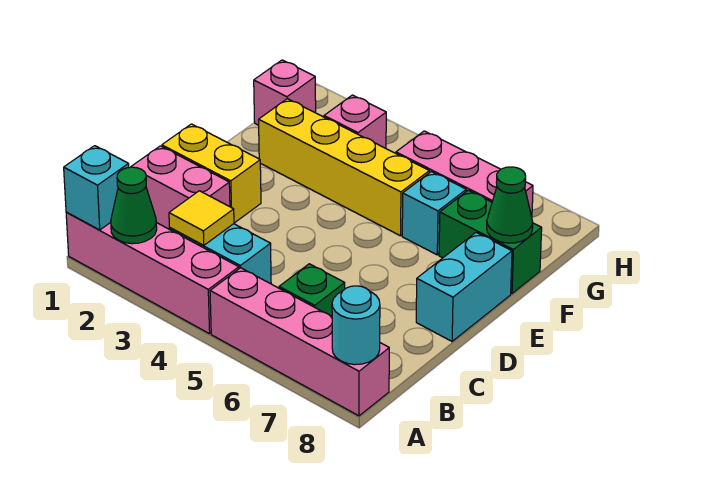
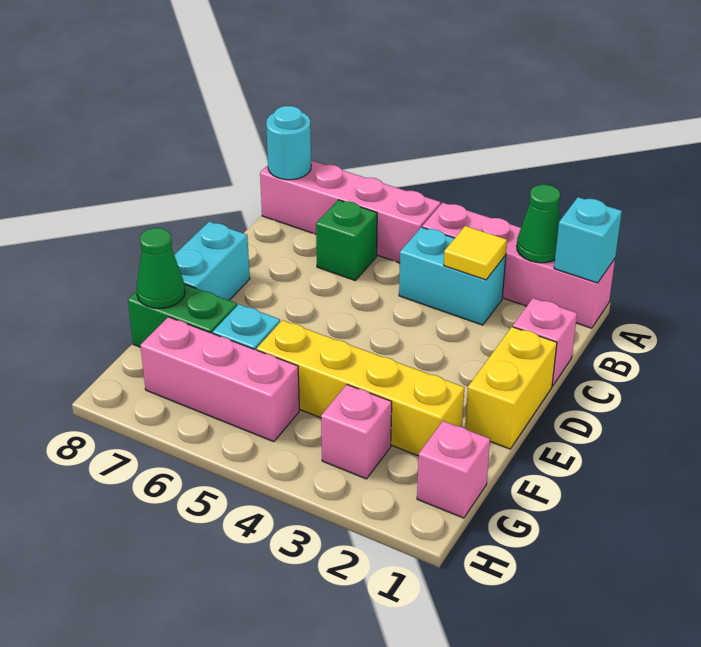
pink brick C1:C2 level 1 -> pink brick C1 level 1
yellow brick D1:D2 level 1 -> yellow brick D1:E1 level 1

